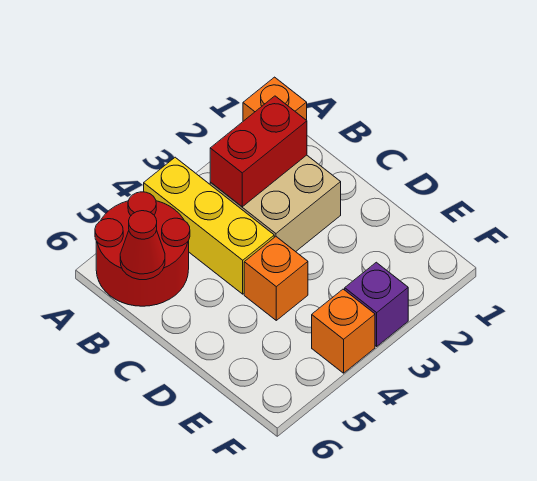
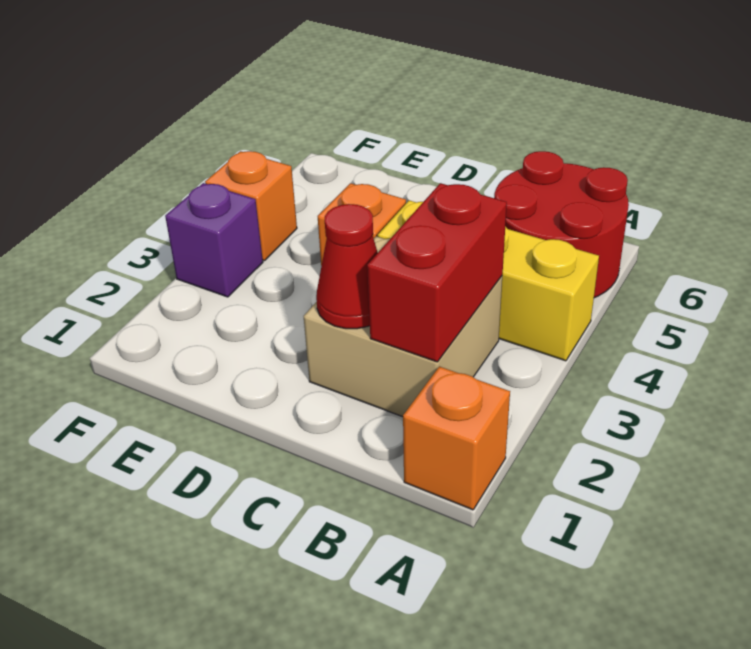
red cone B6 level 2 -> red cone C2 level 2

